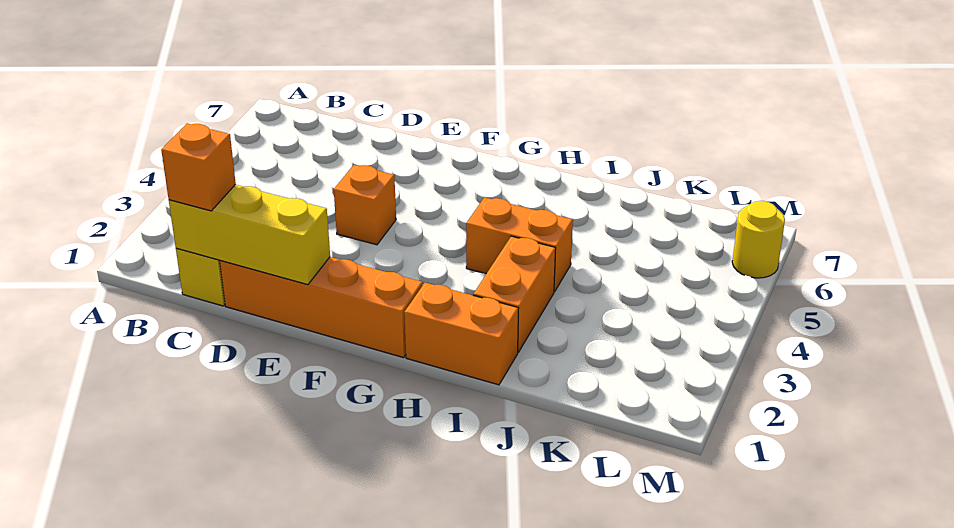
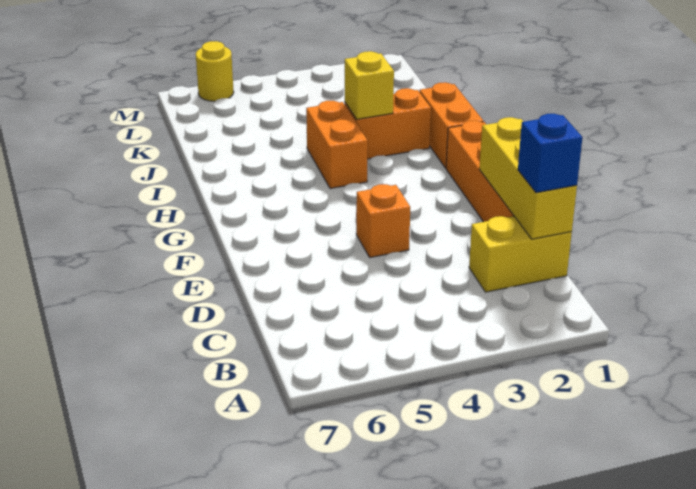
orange brick C1 level 3 -> blue brick C1 level 3
none -> yellow brick I3 level 2

